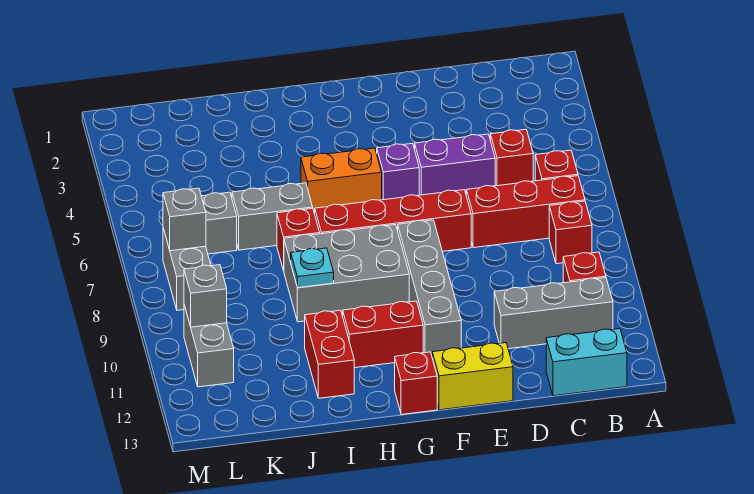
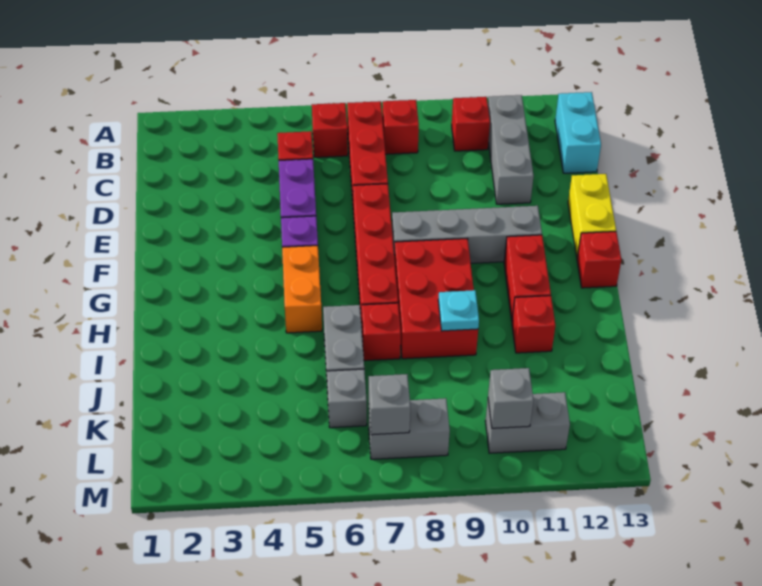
grey brick G8:I9 level 1 -> red brick G8:I9 level 1
red brick I11:I12 level 1 -> red brick I11 level 1

